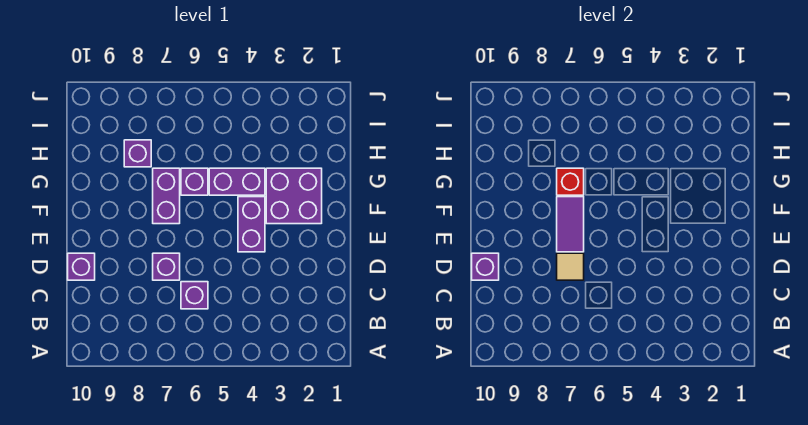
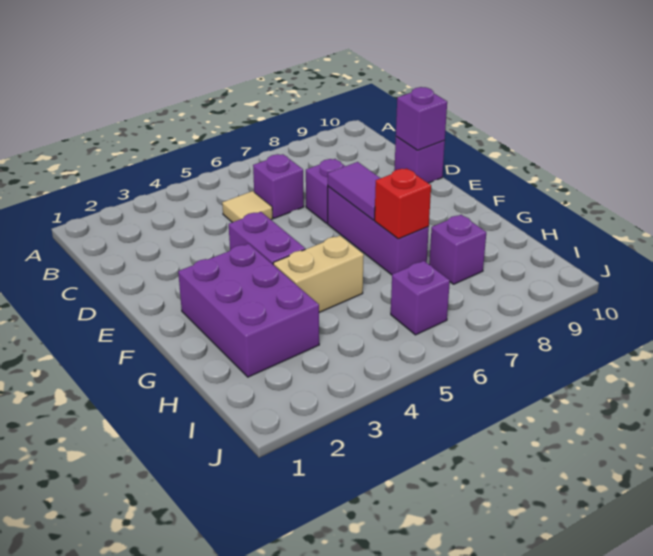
tan tile D7 level 2 -> tan tile C5 level 1
purple brick F2:G3 level 1 -> purple brick F2:H3 level 1
purple brick F7:G7 level 1 -> purple brick E7:G7 level 1
purple brick G4:G5 level 1 -> tan brick G4:G5 level 1
purple brick G6 level 1 -> purple brick I6 level 1

